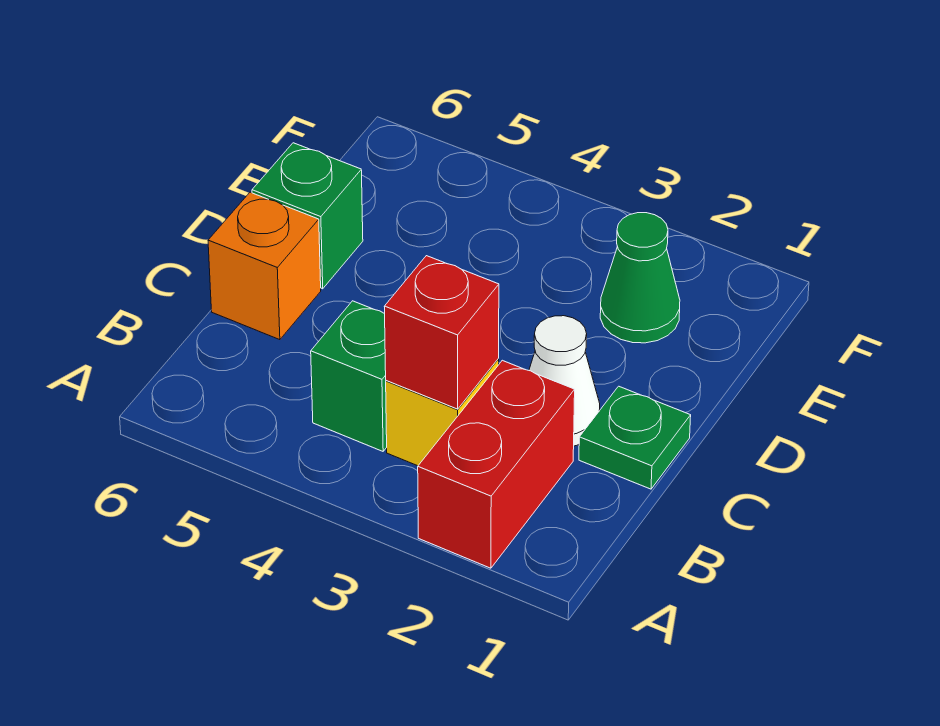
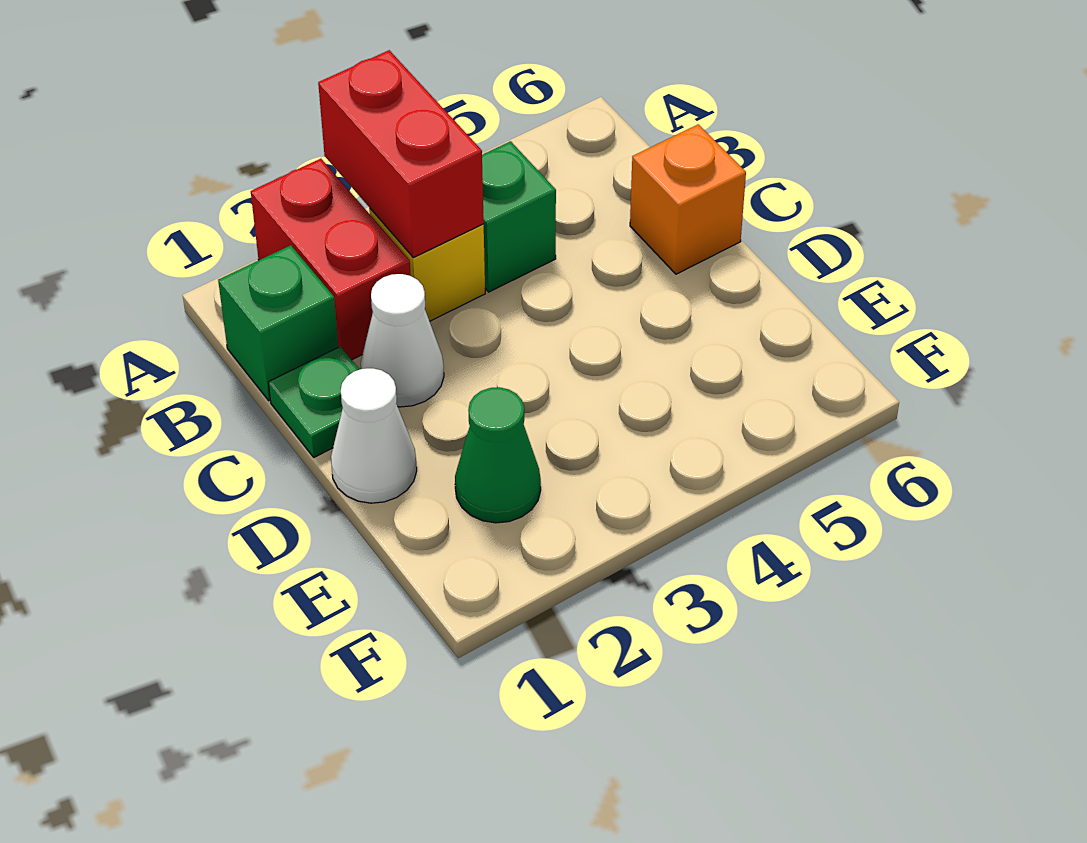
red brick B3 level 2 -> red brick A3:B3 level 2
none -> white cone D1 level 1
green brick D6 level 1 -> green brick B1 level 1

